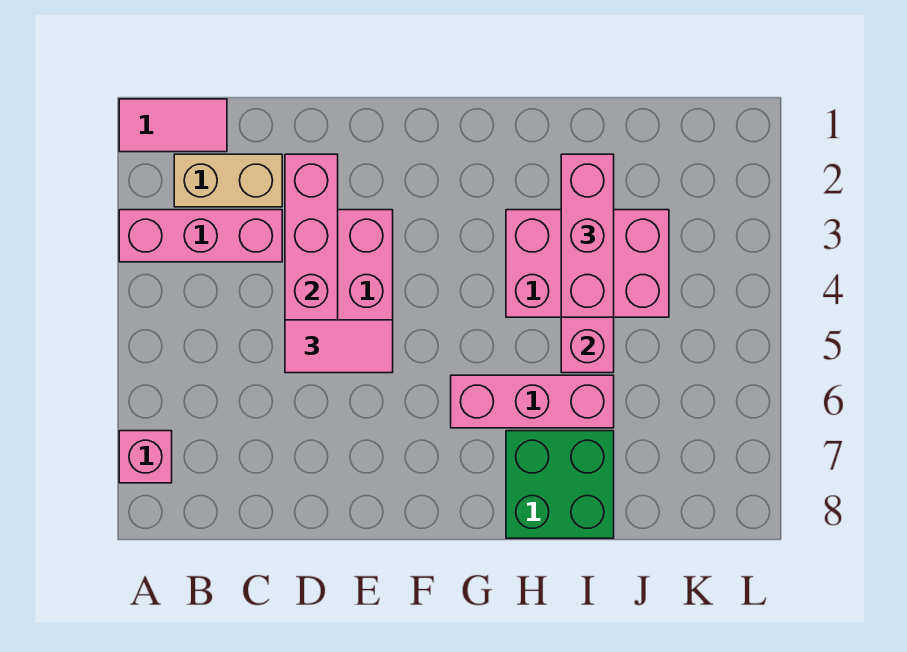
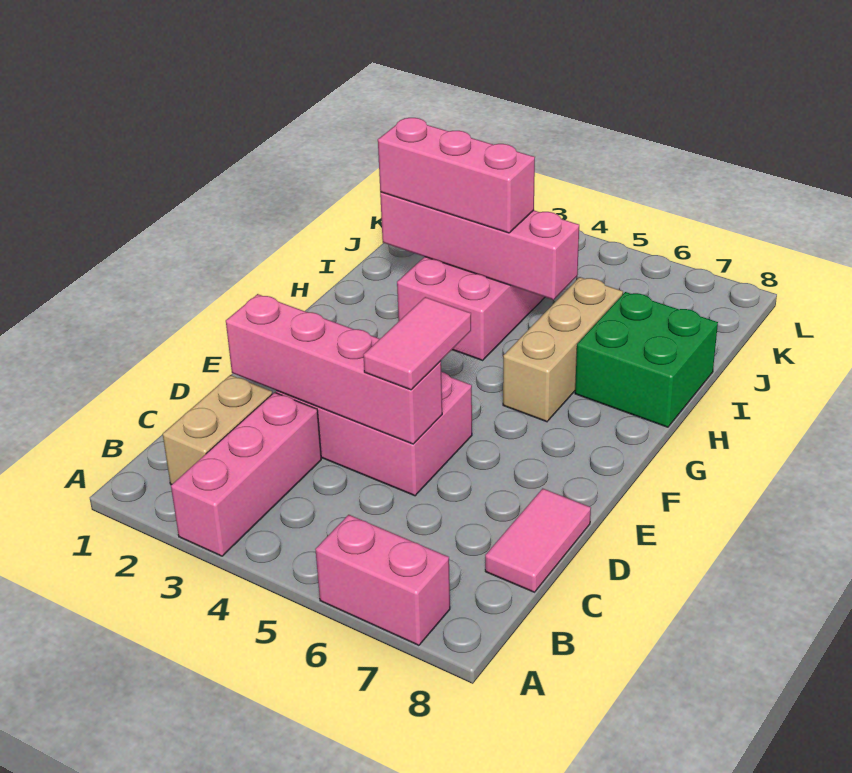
pink tile A1:B1 level 1 -> pink tile C8:D8 level 1
pink brick A7 level 1 -> pink brick A6:A7 level 1
pink brick G6:I6 level 1 -> tan brick G6:I6 level 1

